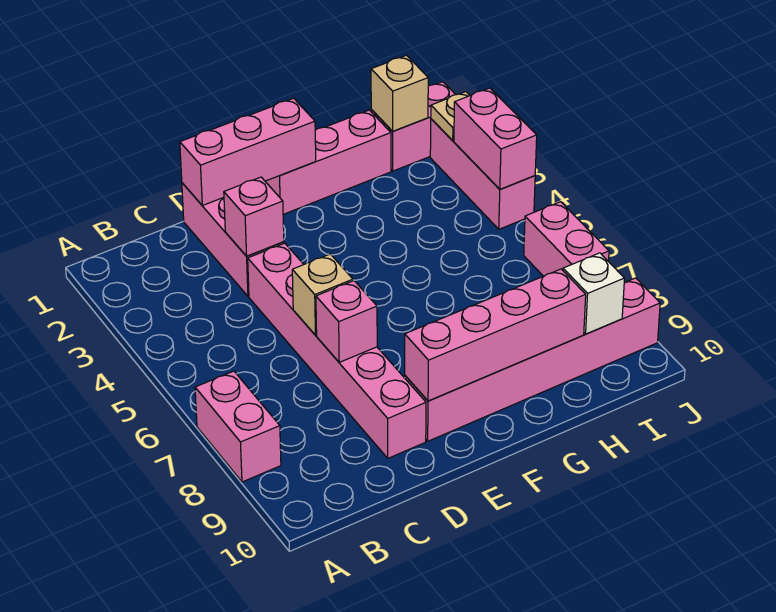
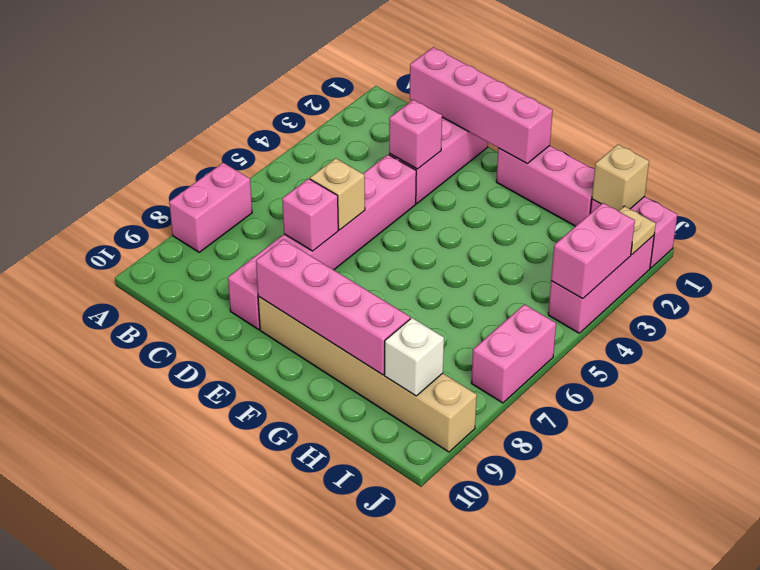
pink brick D1:F1 level 2 -> pink brick C1:F1 level 2
pink brick E9:J9 level 1 -> tan brick E9:J9 level 1

